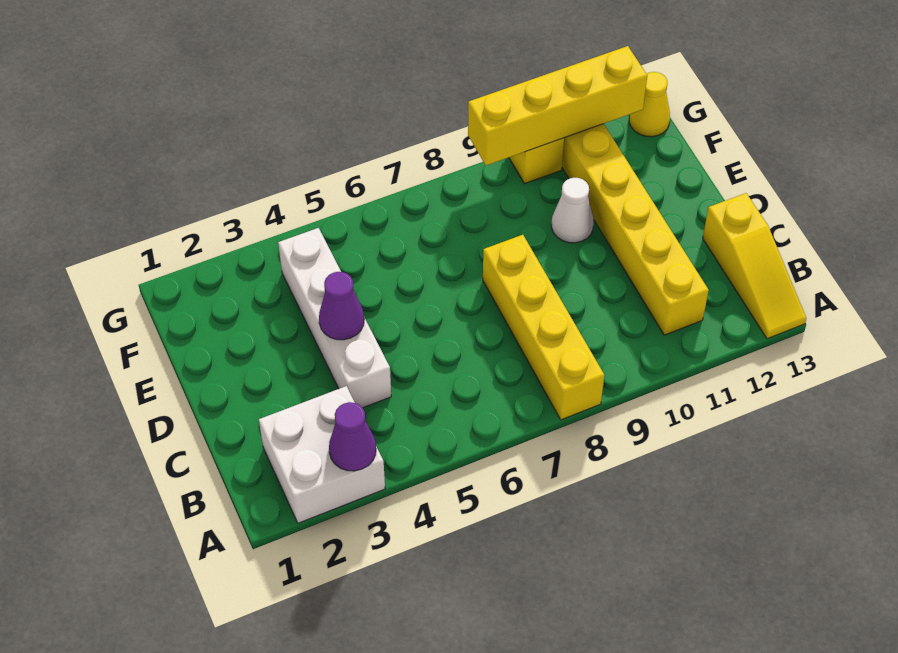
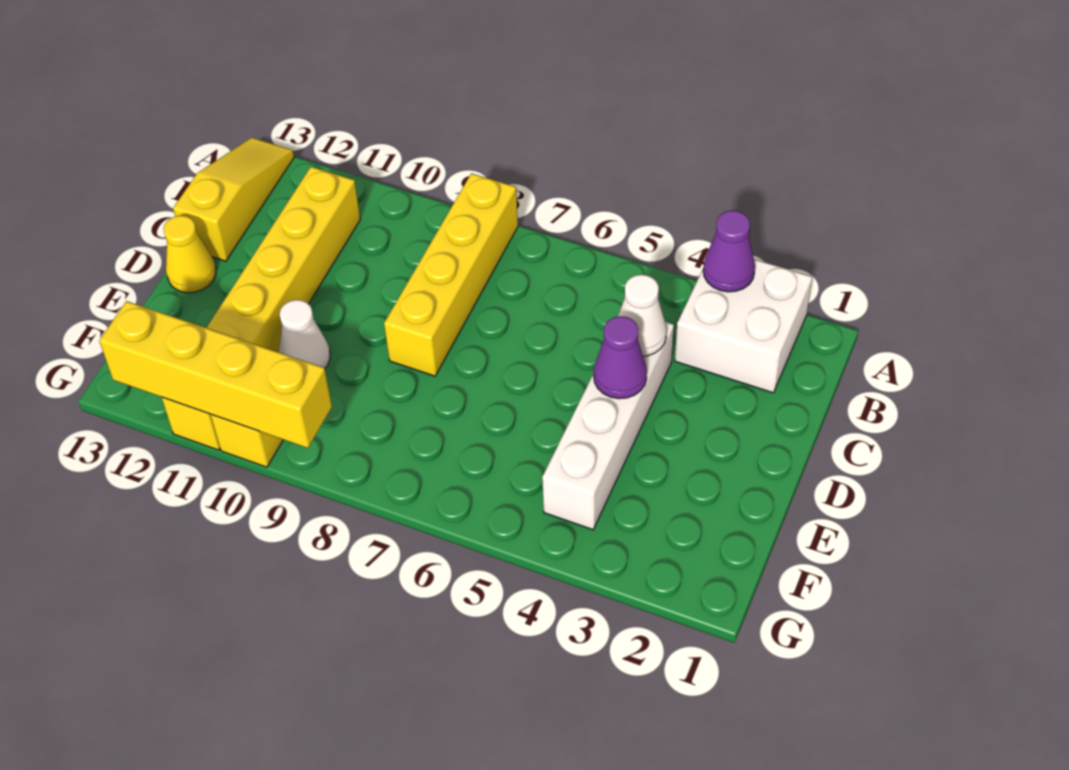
none -> white cone C4 level 2
yellow cone G13 level 1 -> yellow cone D13 level 1

